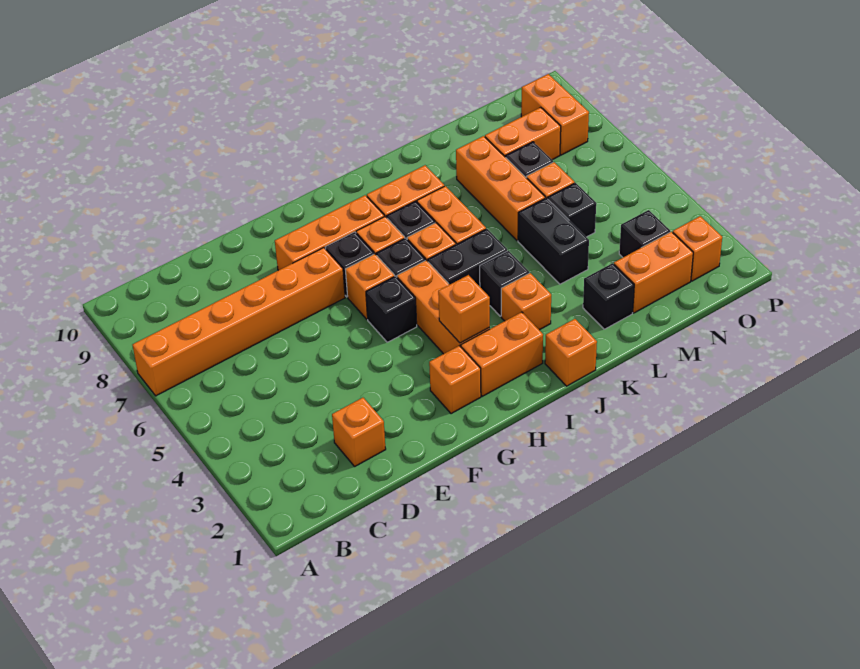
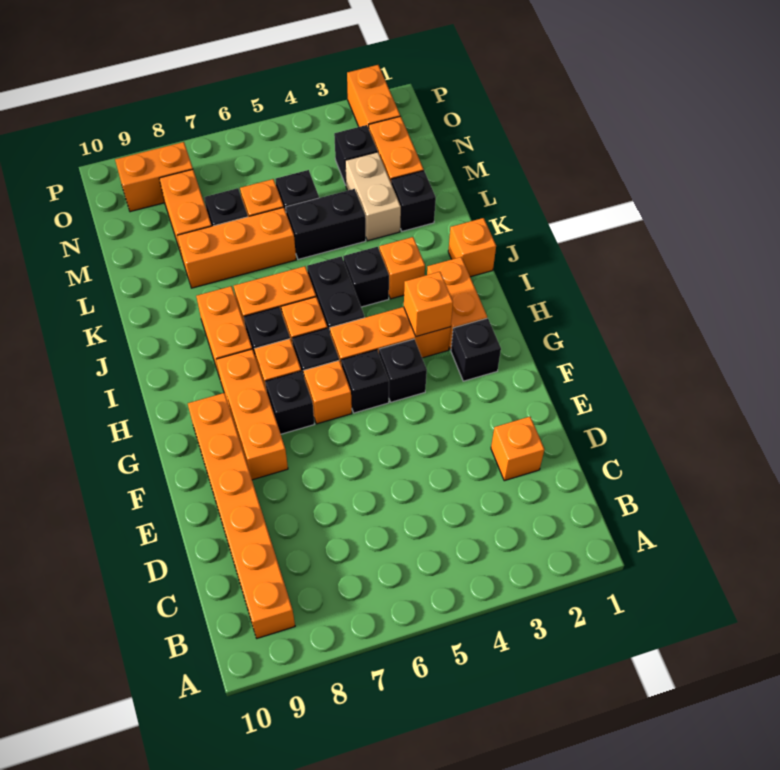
orange brick A7:F7 level 1 -> orange brick B9:G9 level 1
orange brick G2 level 1 -> black brick G2 level 1
none -> black brick G4 level 1
none -> tan brick L3:M3 level 1
orange brick O2 level 1 -> orange brick O2:P2 level 1

